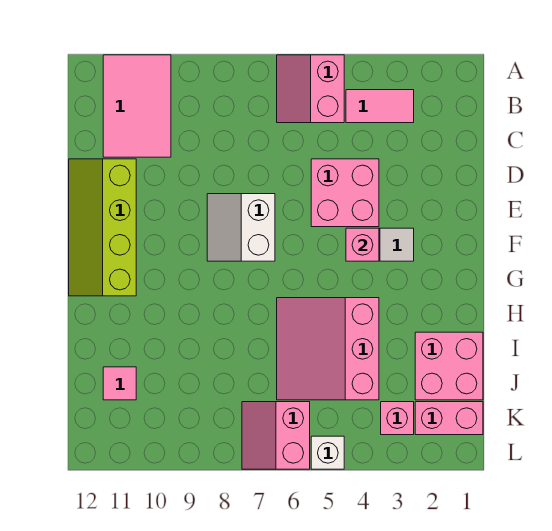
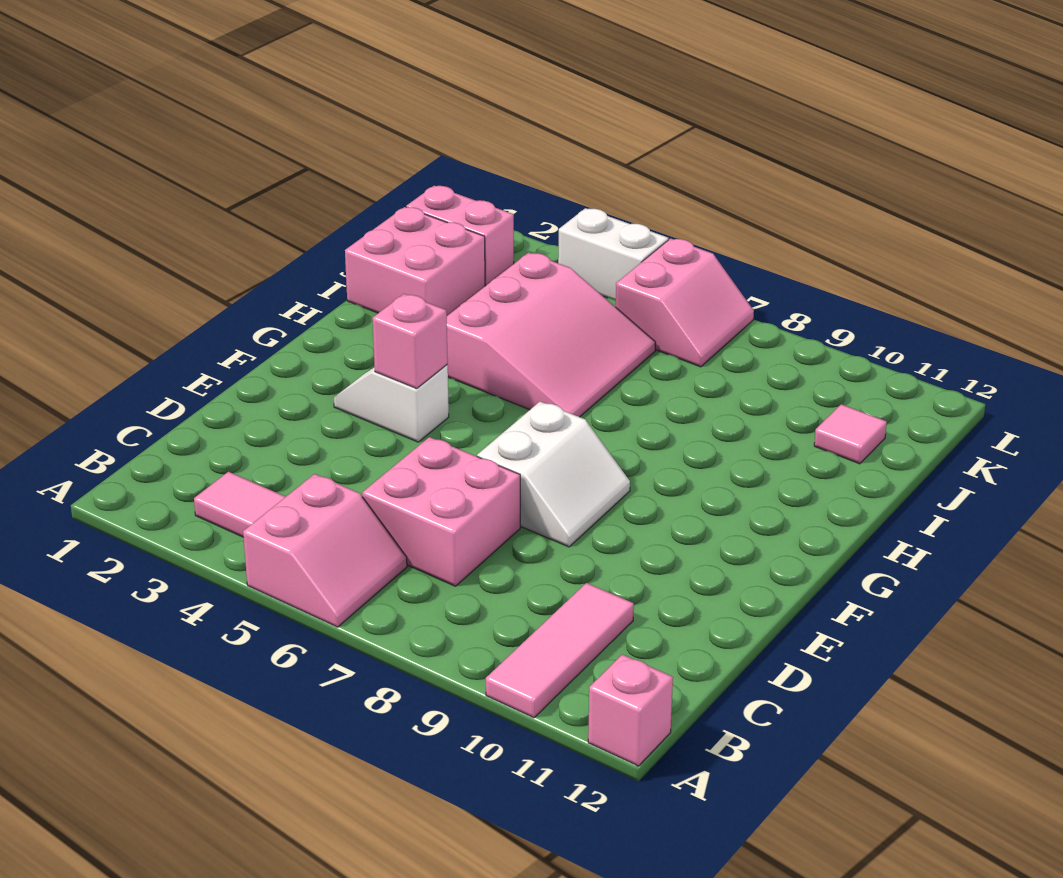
pink tile A10:C11 level 1 -> pink tile A10:C10 level 1
pink brick D4:E5 level 1 -> pink brick C6:D7 level 1
lime slope D11:G12 level 1 top 11 -> none
pink brick K3 level 1 -> pink brick A12 level 1
white brick L5 level 1 -> white brick L4:L5 level 1

